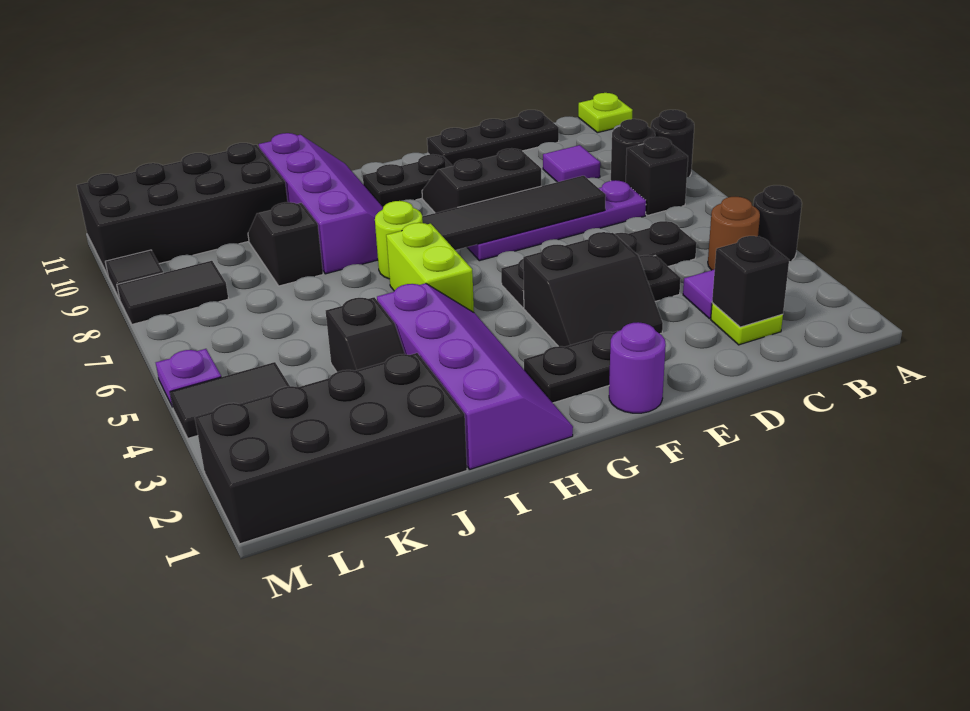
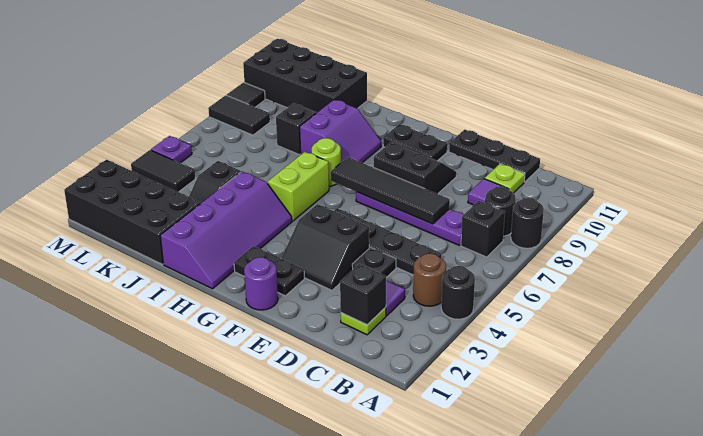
lime plate A11 level 1 -> lime plate C10 level 1
purple slope H8:I11 level 1 top I -> purple slope H8:I9 level 1 top I

